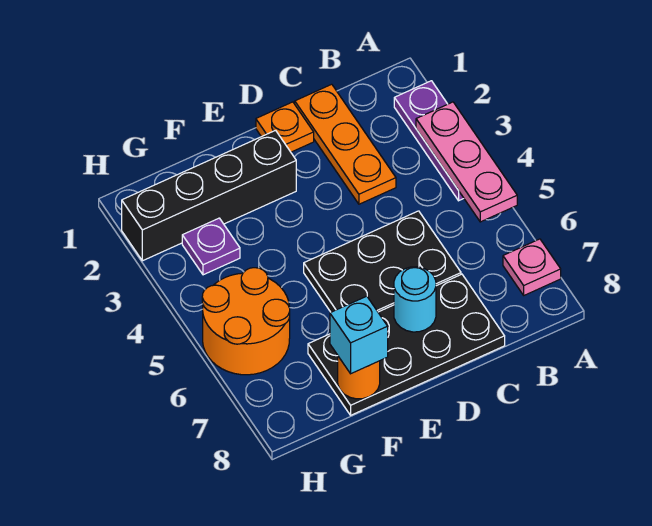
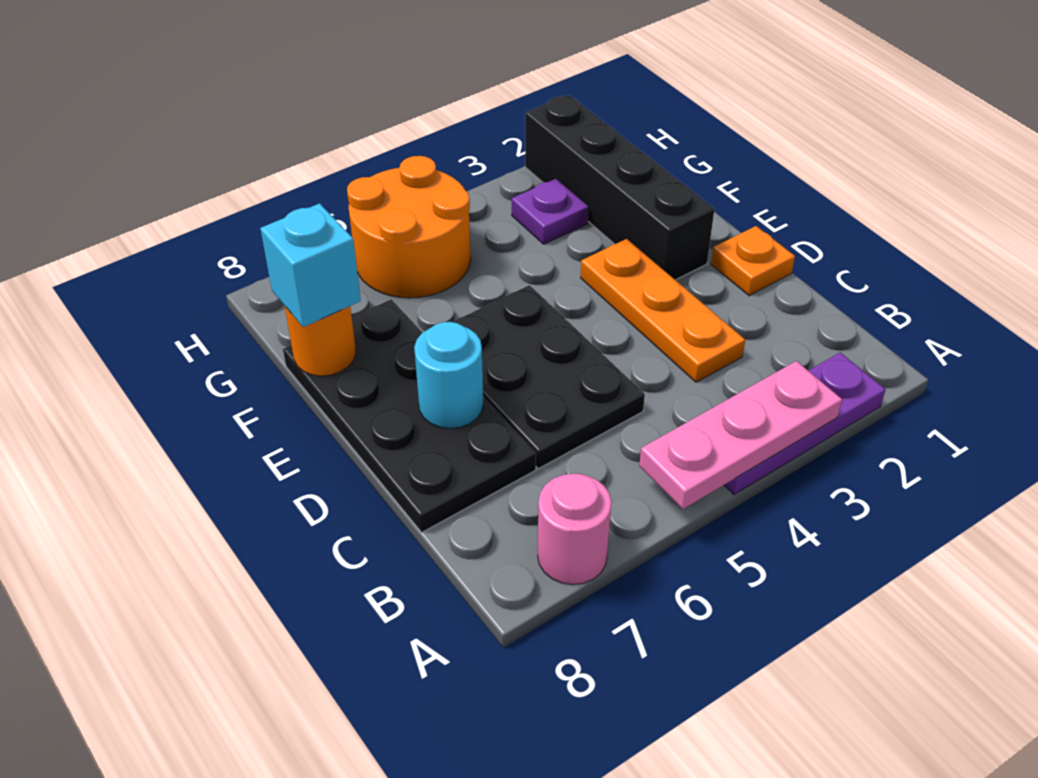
pink plate A7 level 1 -> pink round brick A7 level 1
orange plate C1:C3 level 1 -> orange plate C3:E3 level 1

